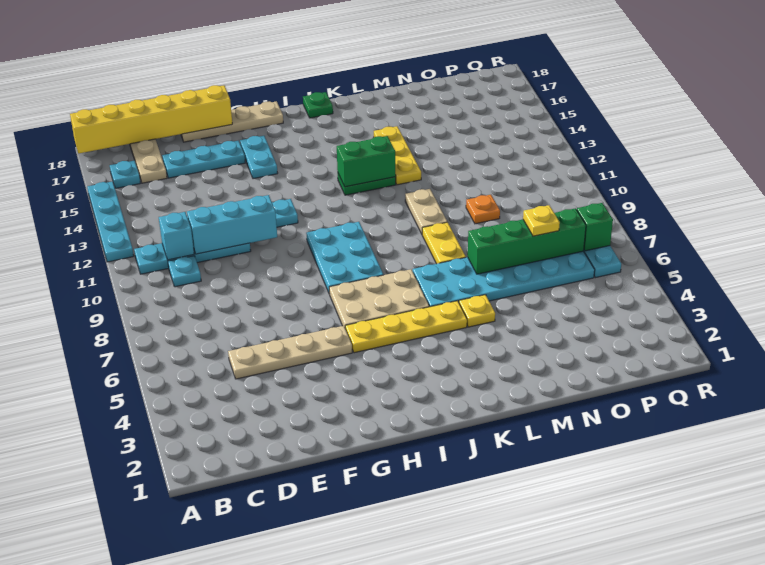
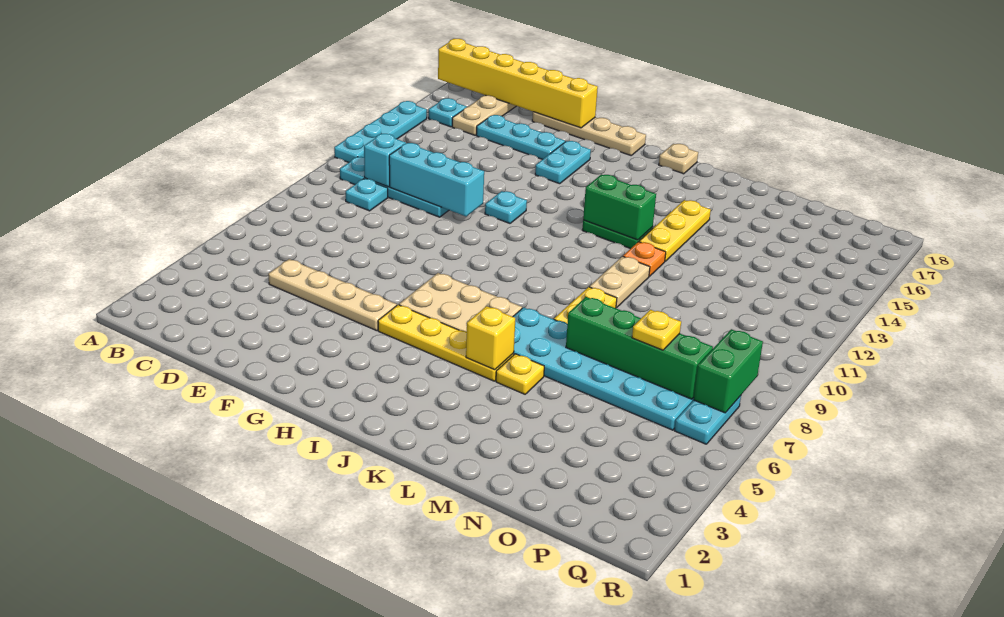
cyan plate H8:I10 level 1 -> none
green plate J18 level 1 -> tan plate J18 level 1
none -> yellow brick K5 level 2
orange plate N10 level 1 -> orange plate L12 level 1
green brick Q7 level 2 -> green brick Q7:Q8 level 2

